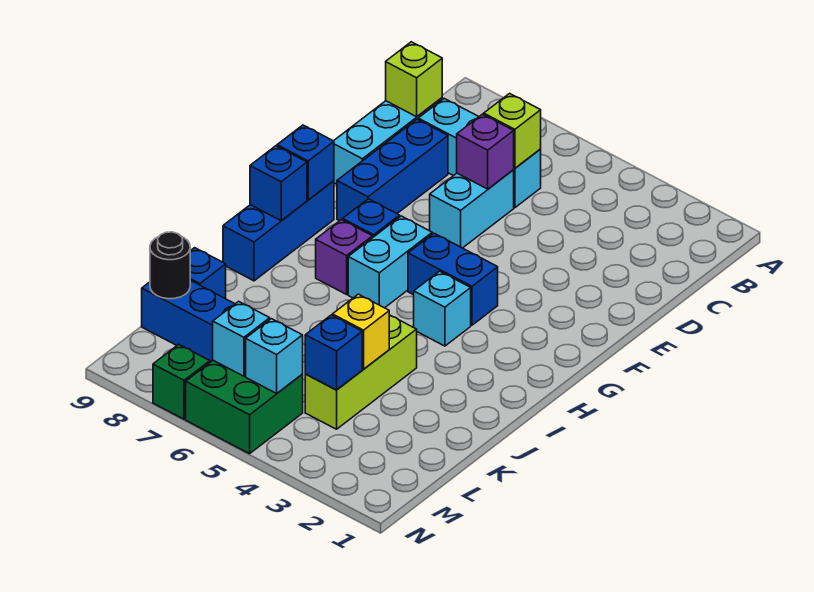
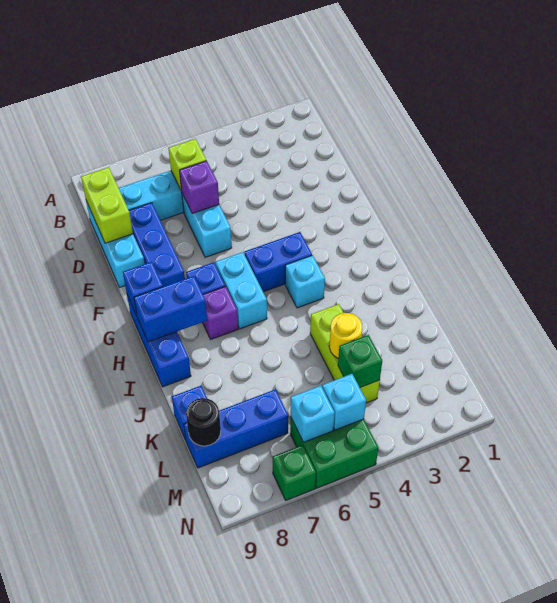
lime brick C9 level 2 -> lime brick C9:D9 level 2
blue brick H9 level 2 -> blue brick H8:H9 level 2
yellow brick K4 level 2 -> yellow round brick K4 level 2
blue brick L4 level 2 -> green brick L4 level 2

